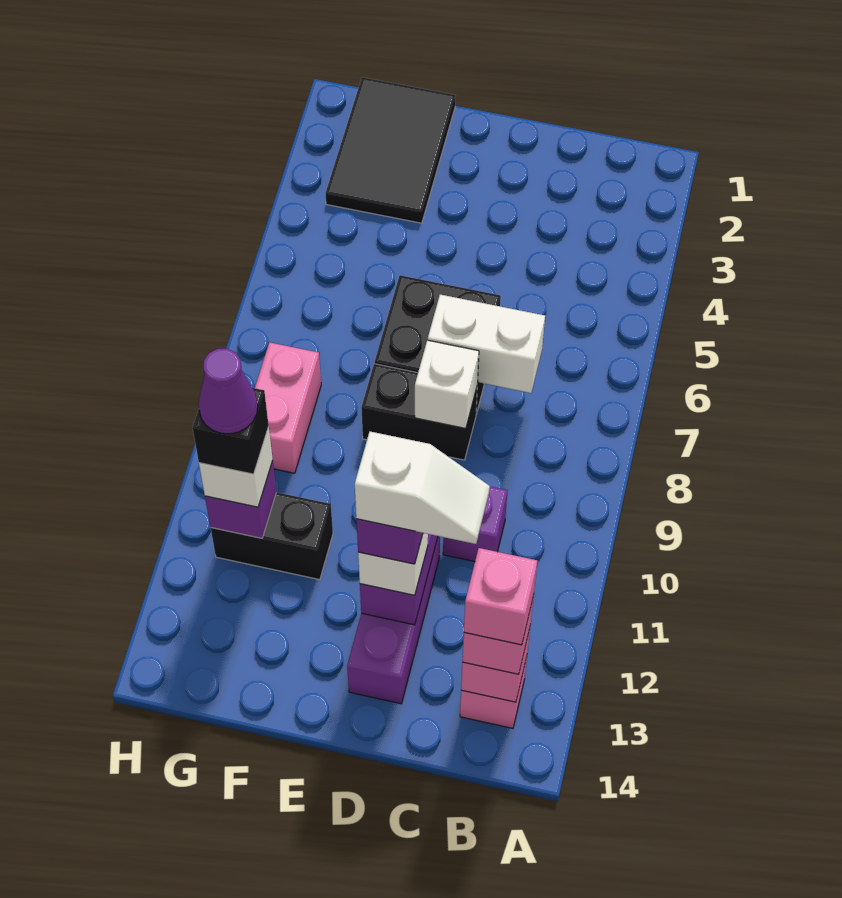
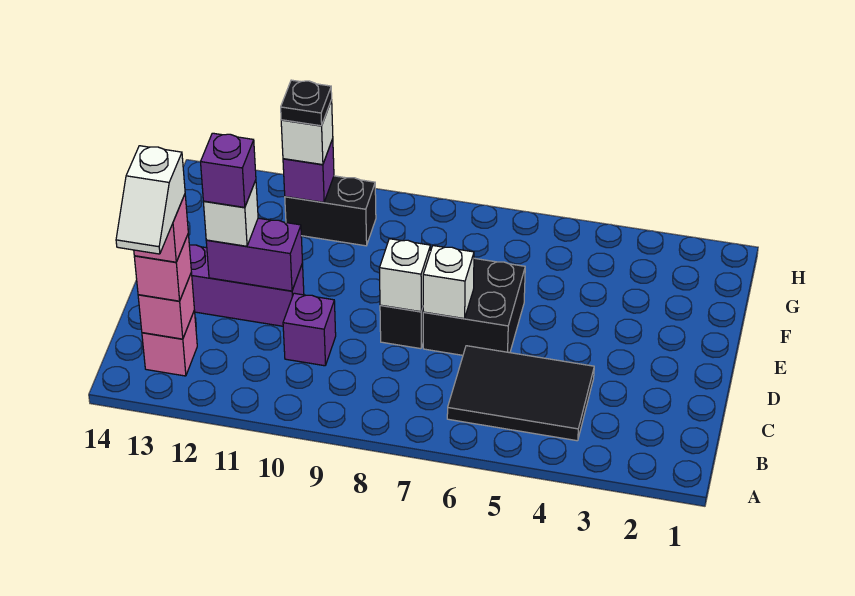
white brick C7:D7 level 2 -> white brick D7 level 2
white slope C12:D12 level 5 top D -> white slope A13:B13 level 5 top B
black tile F1:G3 level 1 -> black tile B4:C6 level 1
black brick F11:G11 level 1 -> black brick G10:G11 level 1
pink brick G8:G9 level 1 -> none
black brick G11 level 4 -> black plate G11 level 4
purple cone G11 level 5 -> none

